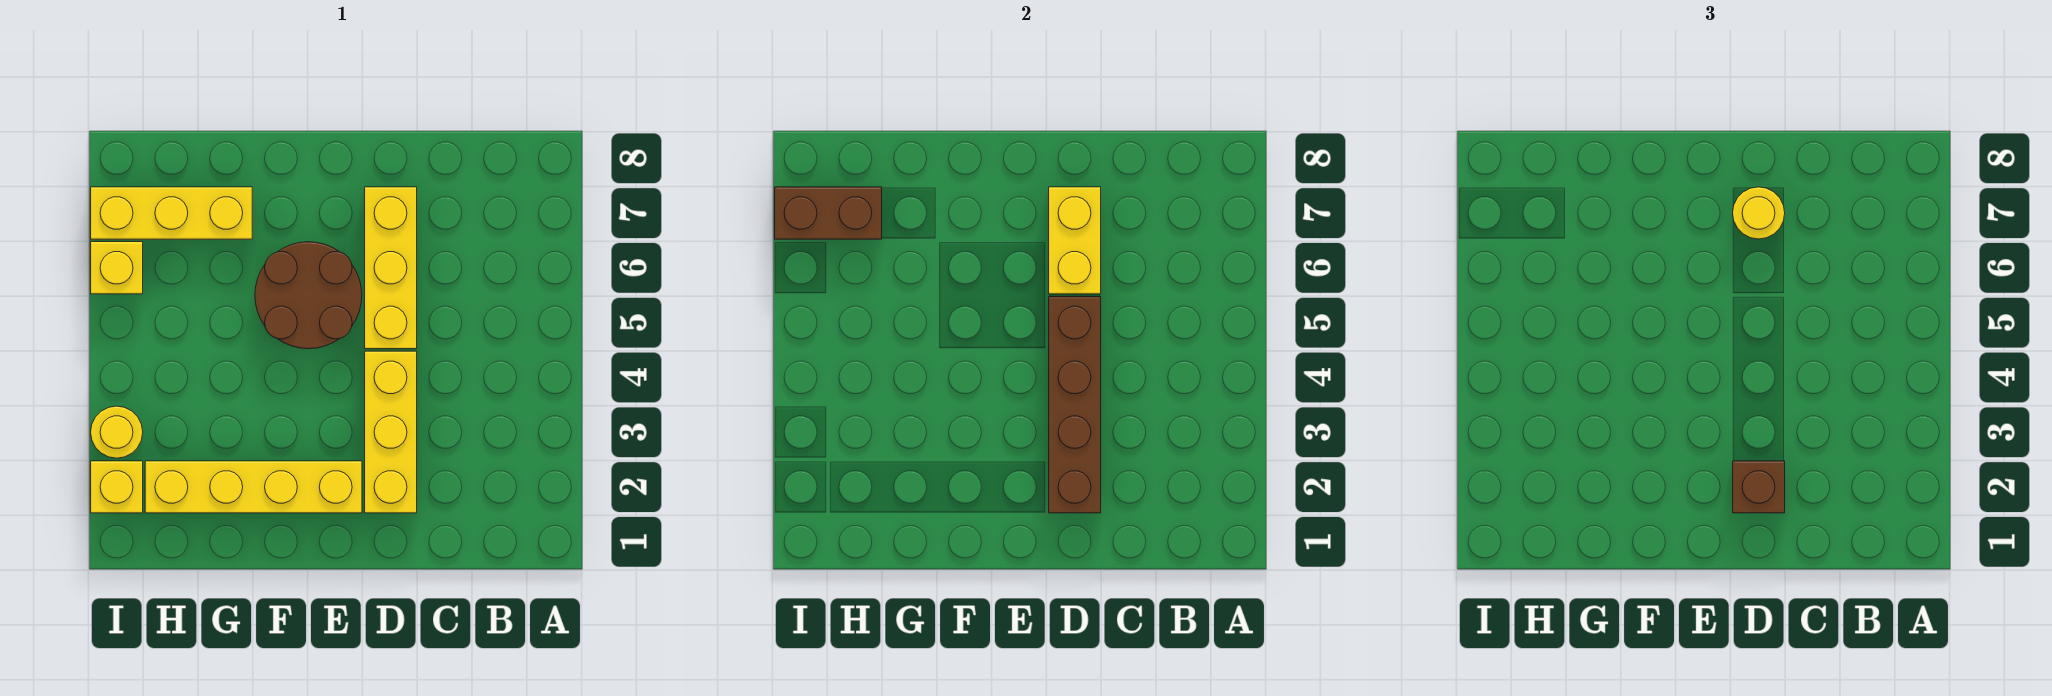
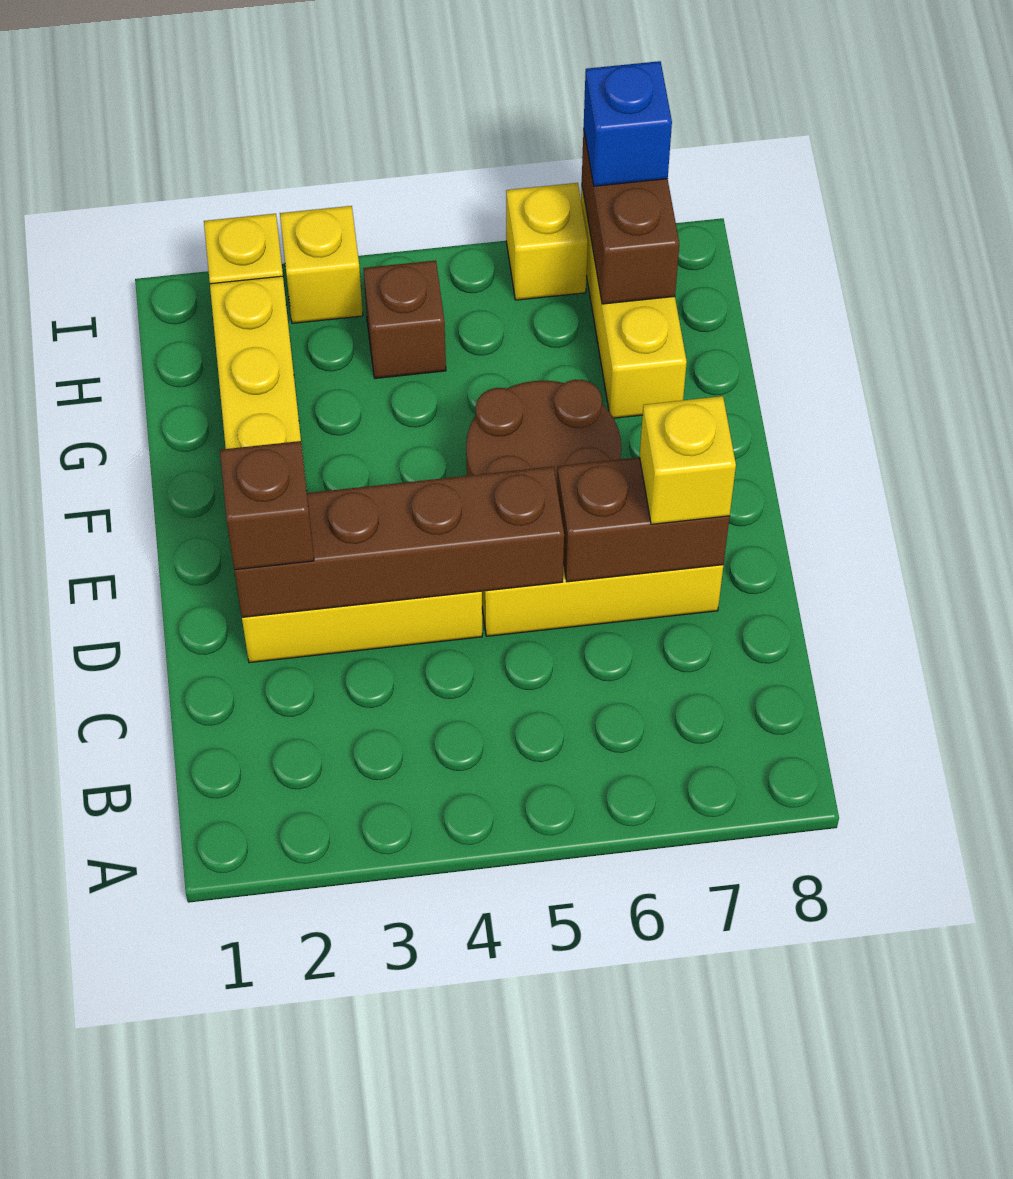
yellow brick D6:D7 level 2 -> brown brick D6:D7 level 2
yellow round brick D7 level 3 -> yellow brick D7 level 3
none -> brown brick H4 level 1
yellow round brick I3 level 1 -> yellow brick I3 level 1
none -> blue brick I7 level 3

